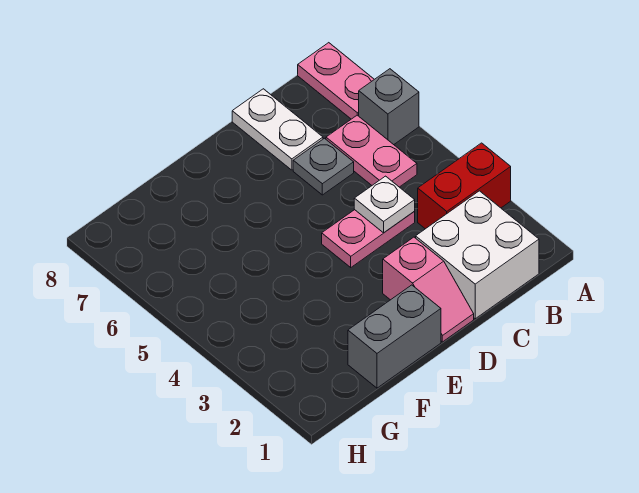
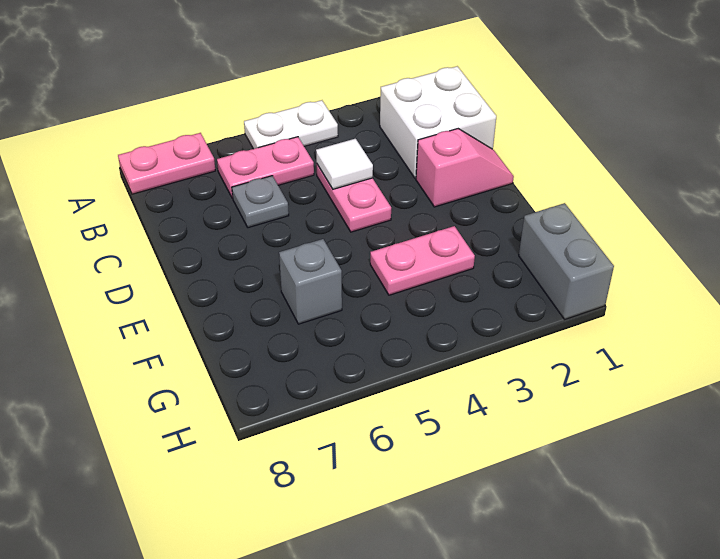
red brick A3:B3 level 1 -> none
grey brick A6 level 1 -> grey brick F6 level 1
white plate C4 level 2 -> white tile C4 level 2
white plate C7:C8 level 1 -> white plate A4:A5 level 1
grey brick E1:F1 level 1 -> grey brick G1:H1 level 1
none -> pink plate F3:F4 level 1

